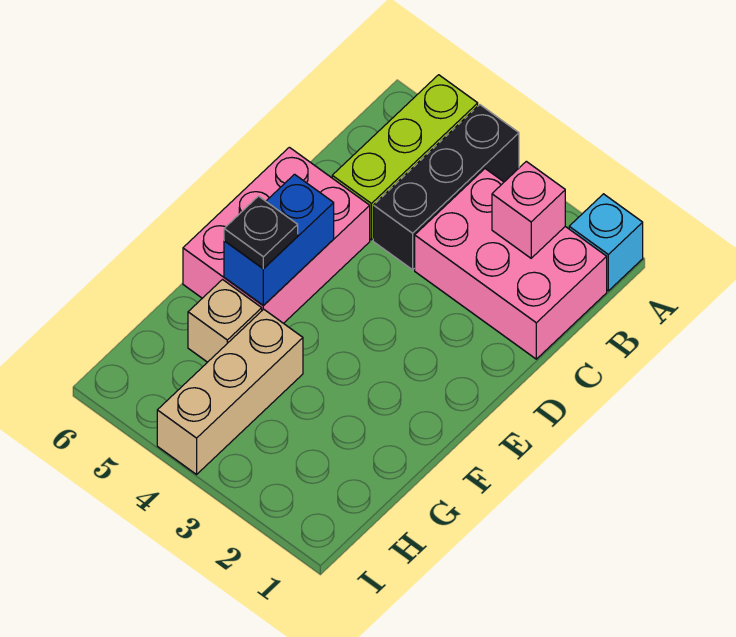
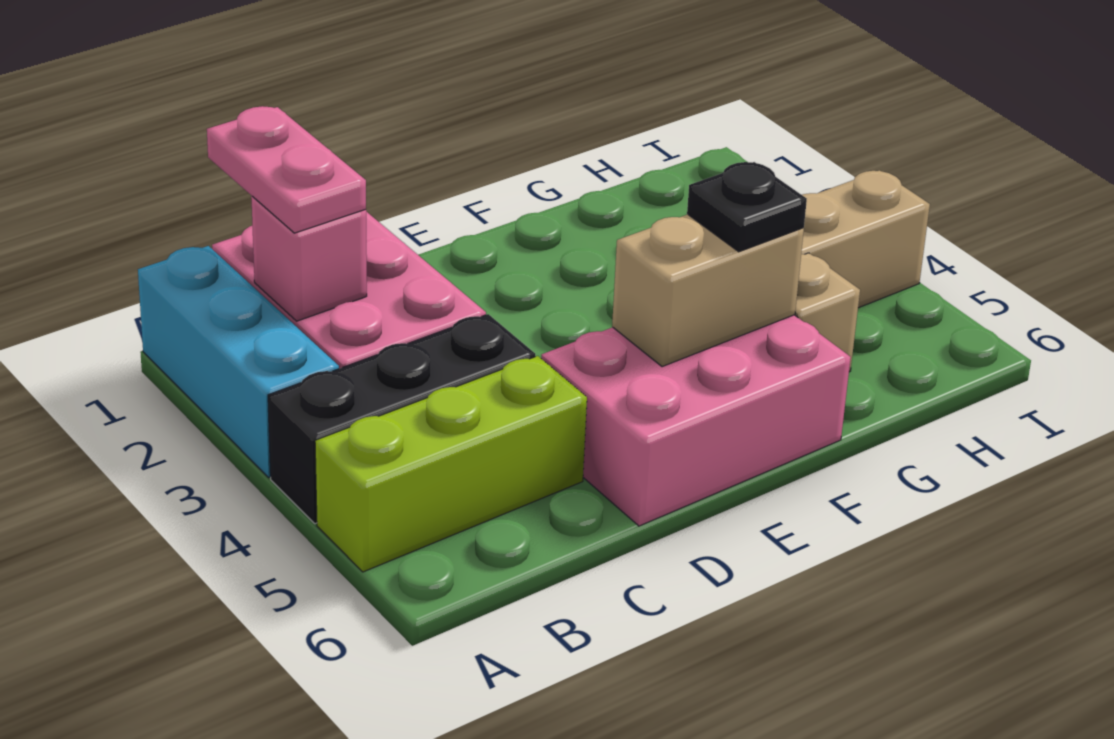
cyan brick A1 level 1 -> cyan brick A1:A3 level 1
none -> pink plate B1:B2 level 3
blue brick E5:F5 level 2 -> tan brick E5:F5 level 2

